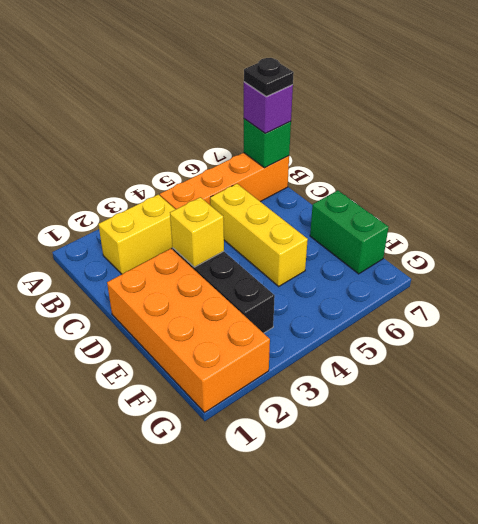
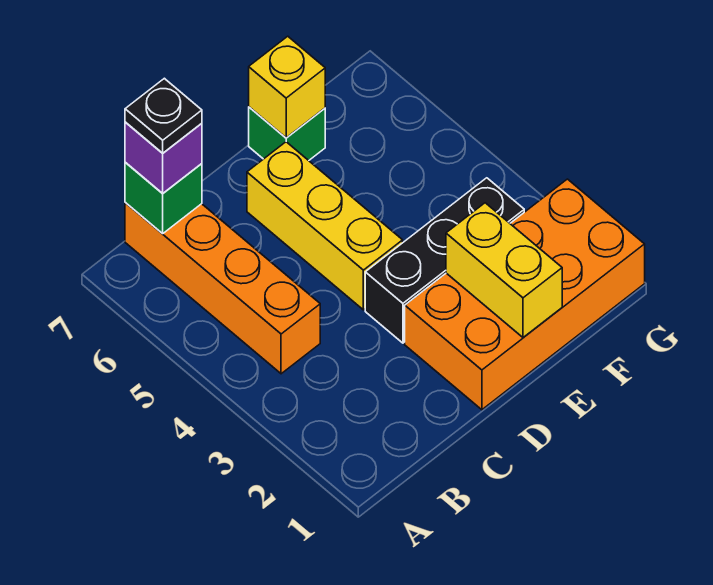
yellow brick B2:B3 level 1 -> yellow brick E1:E2 level 2
yellow brick C5:E5 level 1 -> yellow brick D4:D6 level 1
yellow brick D3 level 2 -> yellow brick E7 level 2
green brick E7:F7 level 1 -> green brick E7 level 1

